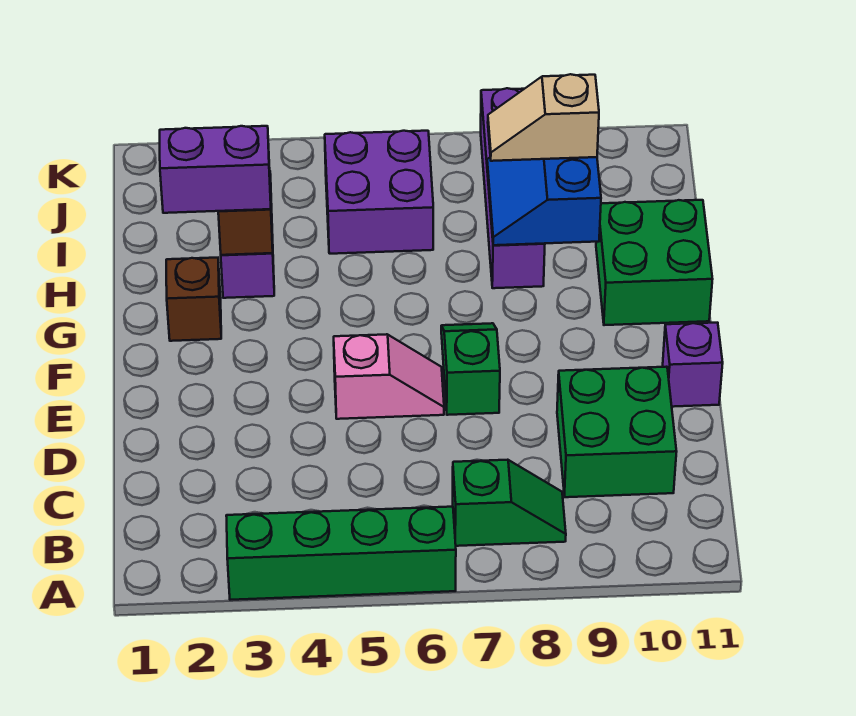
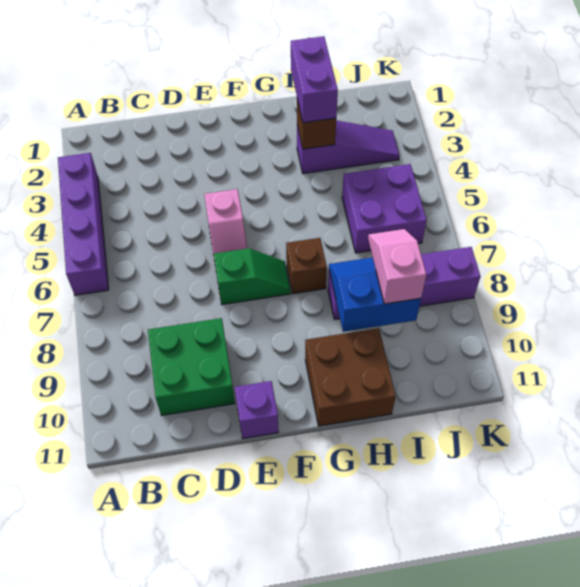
green brick A3:A6 level 1 -> purple brick A3:A6 level 1
green slope B7:B8 level 1 top 7 -> none
brown brick G2 level 1 -> brown brick G7 level 1
green brick G10:H11 level 1 -> brown brick G10:H11 level 1
tan slope I8:I9 level 3 top 9 -> pink slope I8:I9 level 3 top 9

